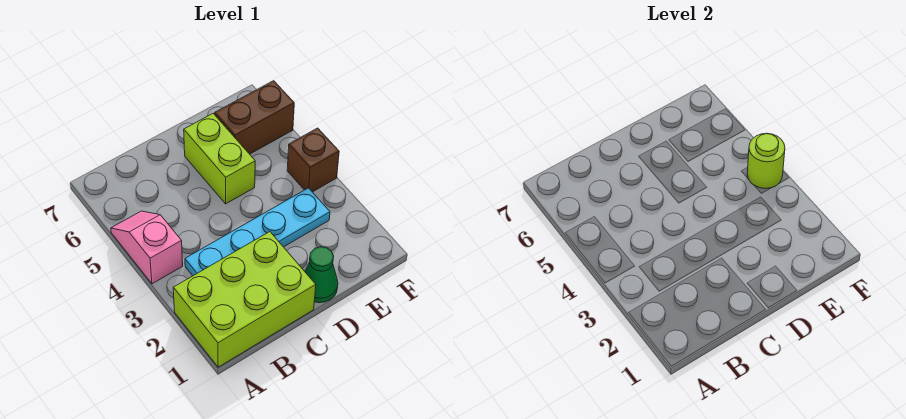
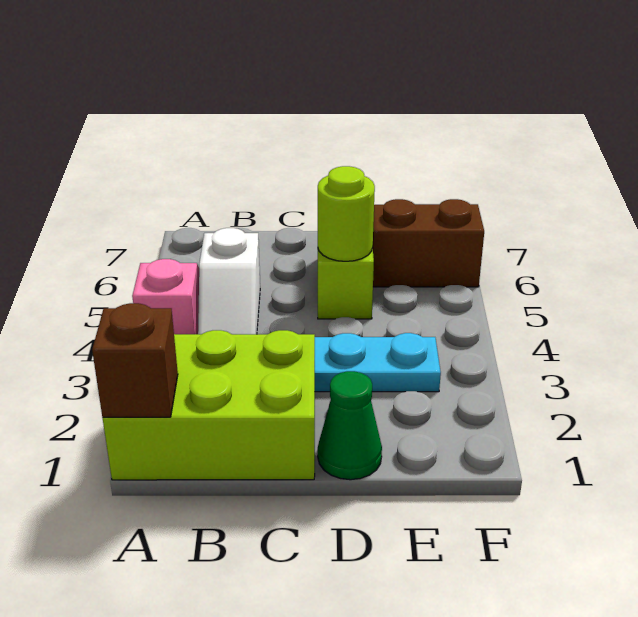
none -> white slope B4:B5 level 1 top 5
brown brick F4 level 1 -> brown brick A1 level 2
lime round brick F4 level 2 -> lime round brick D5 level 2

